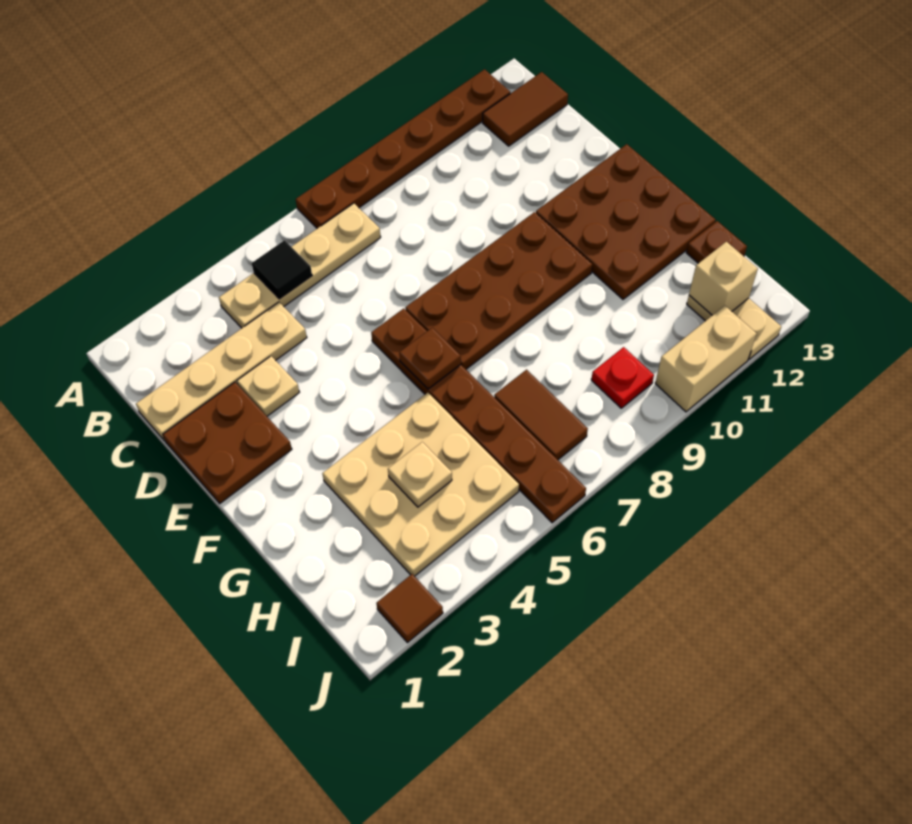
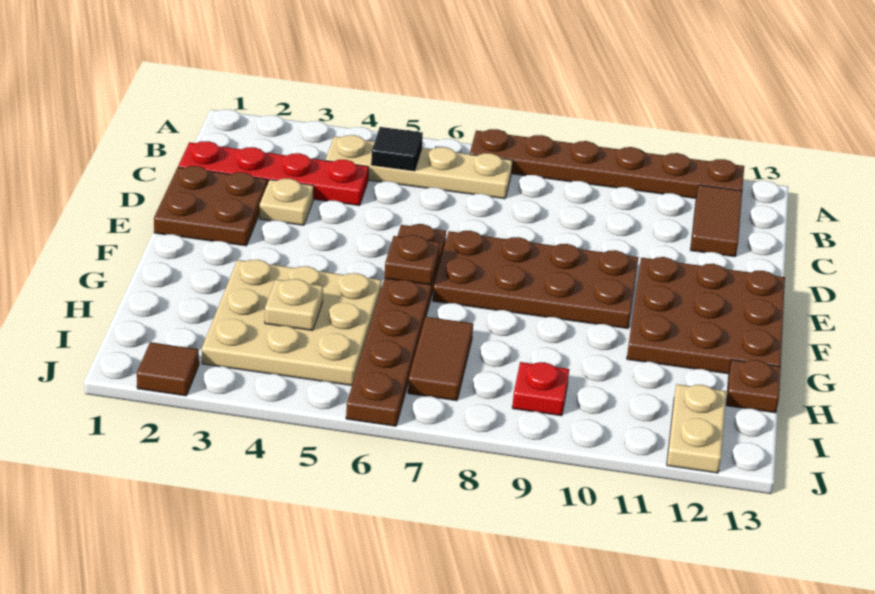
brown tile B12:B13 level 1 -> brown tile B12:C12 level 1
tan plate C1:C4 level 1 -> red plate C1:C4 level 1
tan brick I12 level 2 -> none
tan brick J10:J11 level 1 -> none

